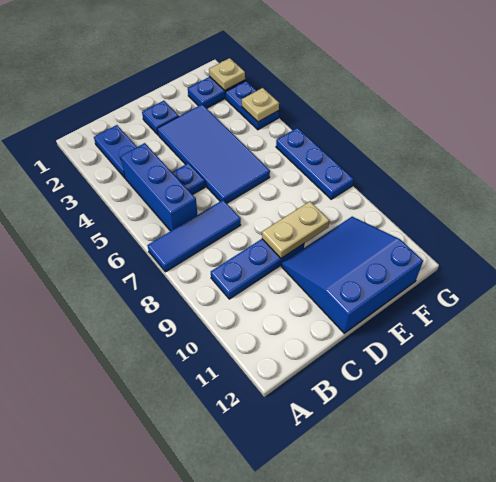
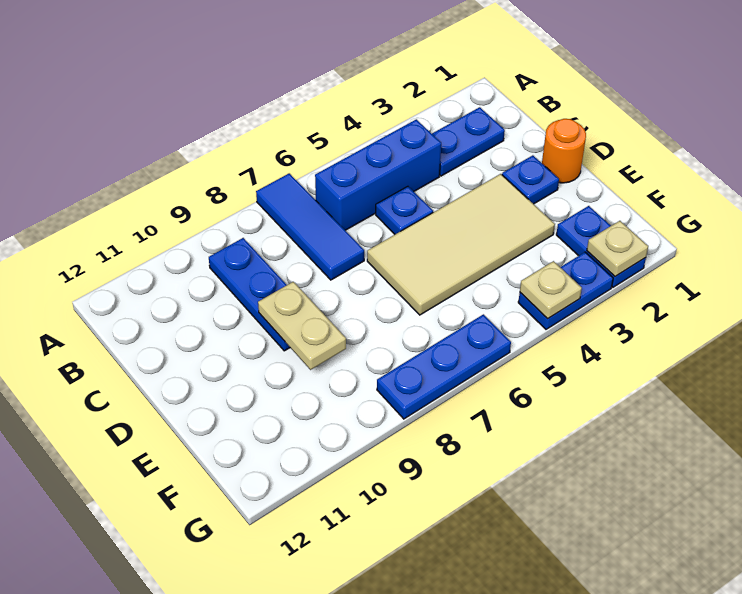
none -> orange round brick D1 level 1
blue tile D3:E6 level 1 -> tan tile D3:E6 level 1
blue slope D10:F12 level 1 top 12 -> none

